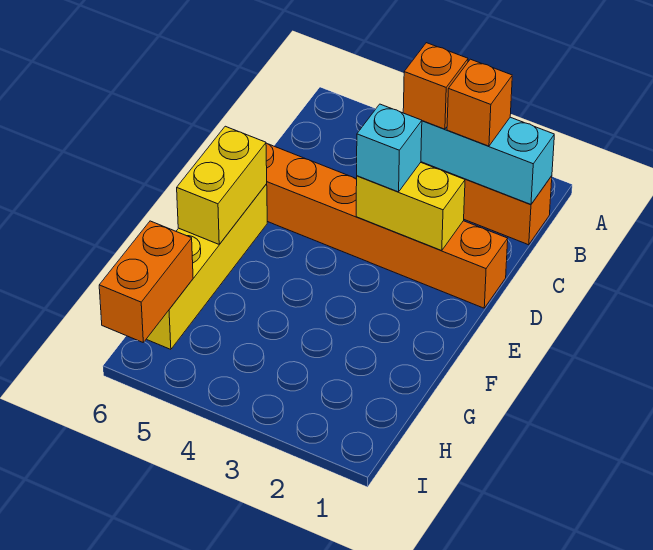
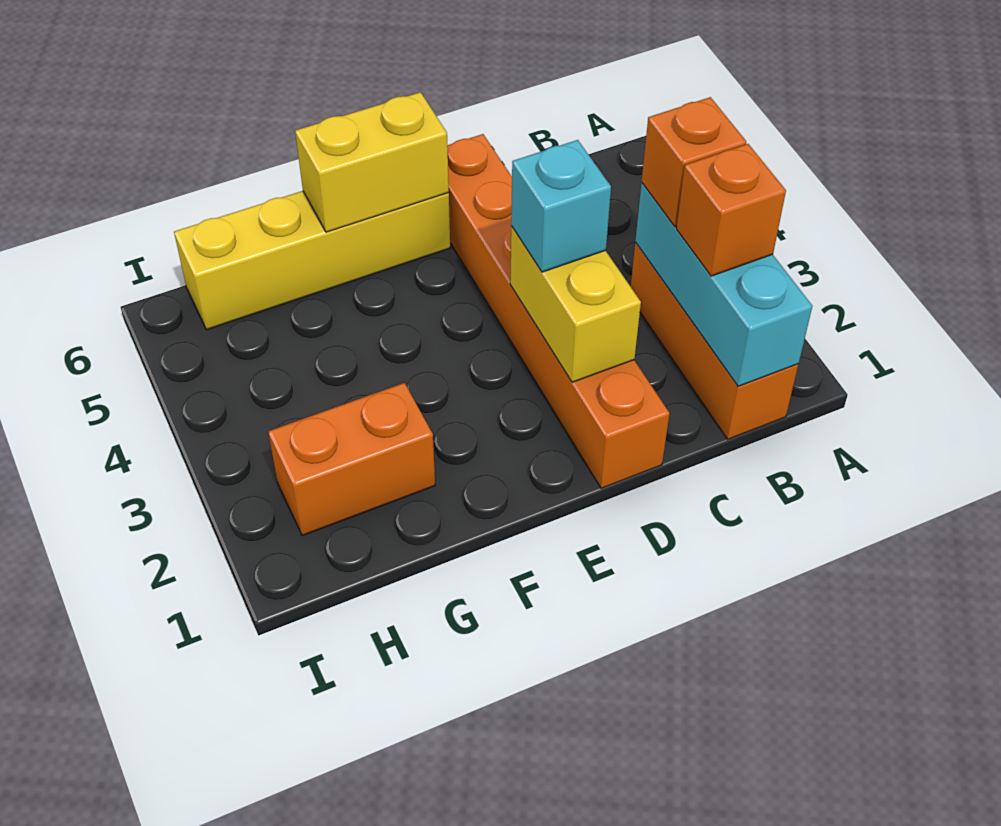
orange brick H6:I6 level 2 -> orange brick G2:H2 level 1

